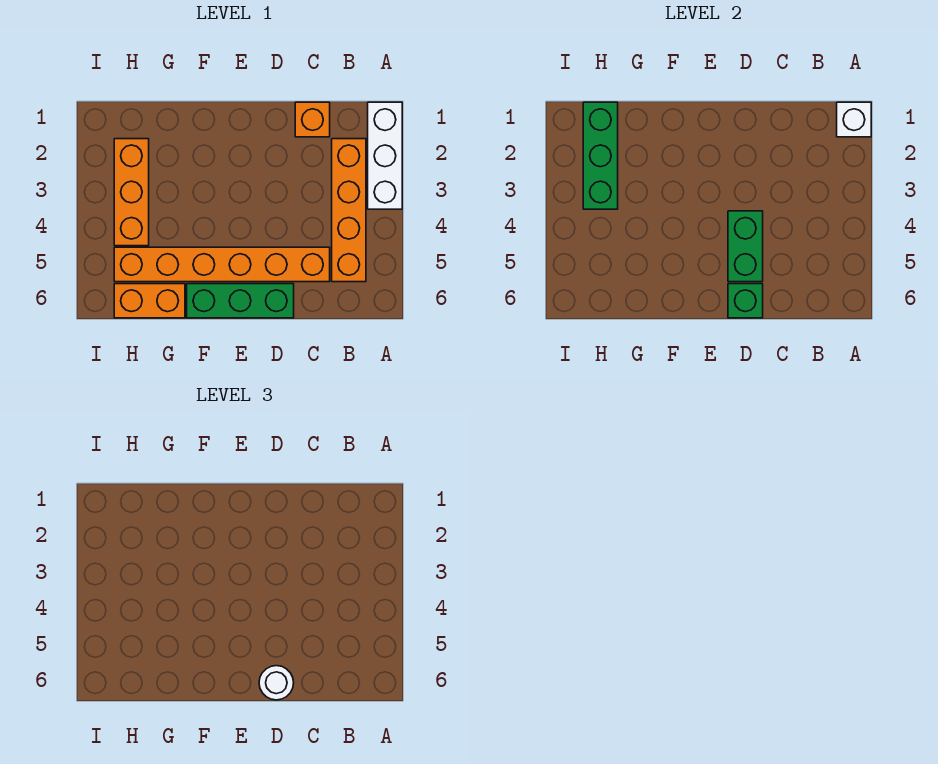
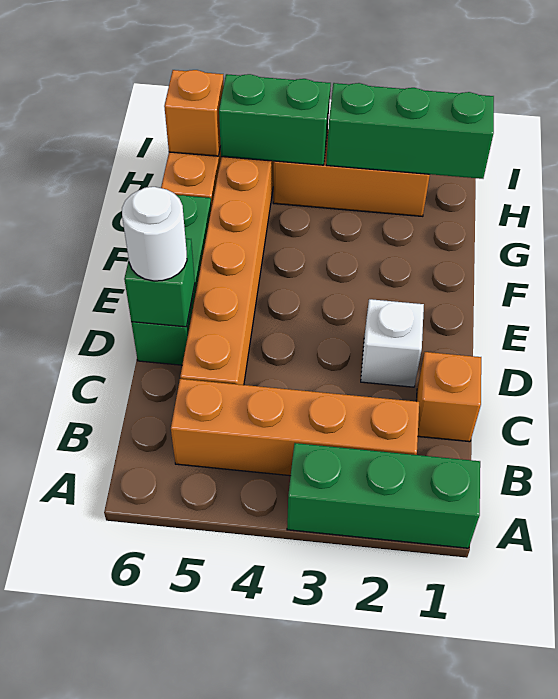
white brick A1:A3 level 1 -> green brick A1:A3 level 1
white brick A1 level 2 -> white brick D2 level 1
green brick D4:D5 level 2 -> green brick H4:H5 level 2
none -> orange brick H6 level 2

